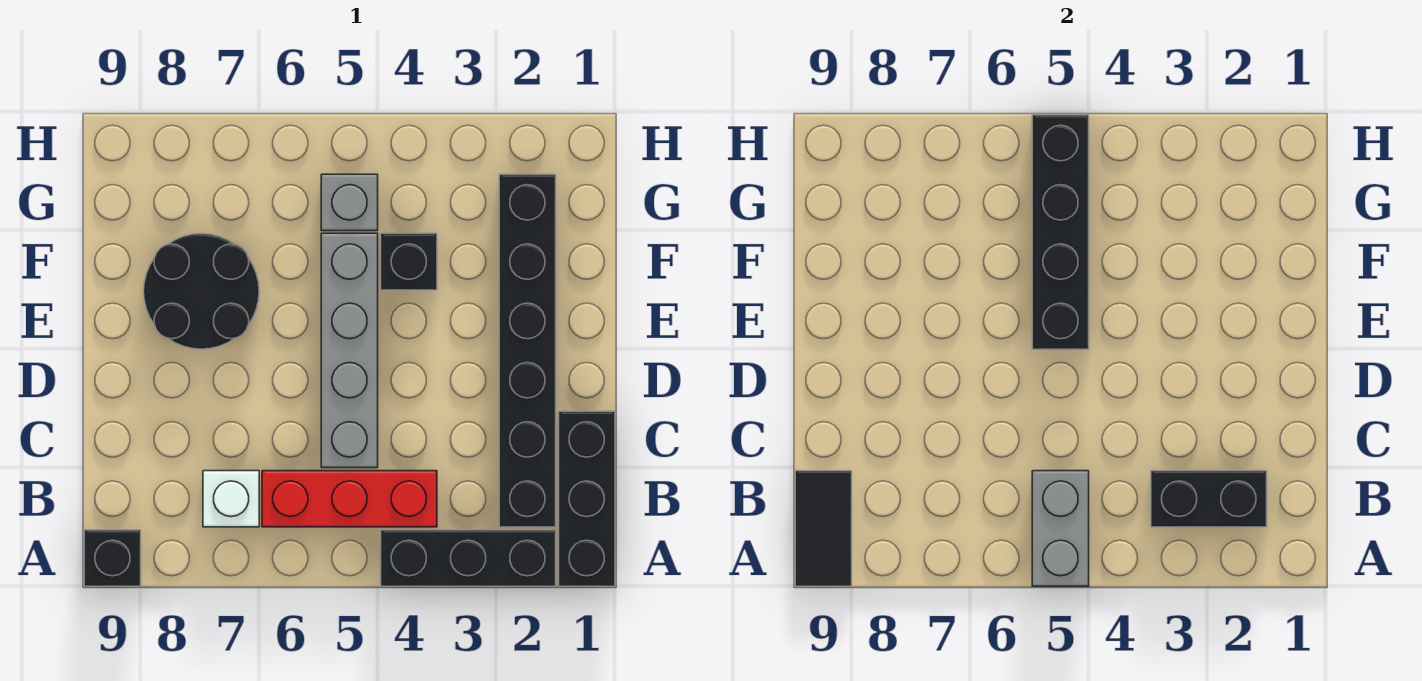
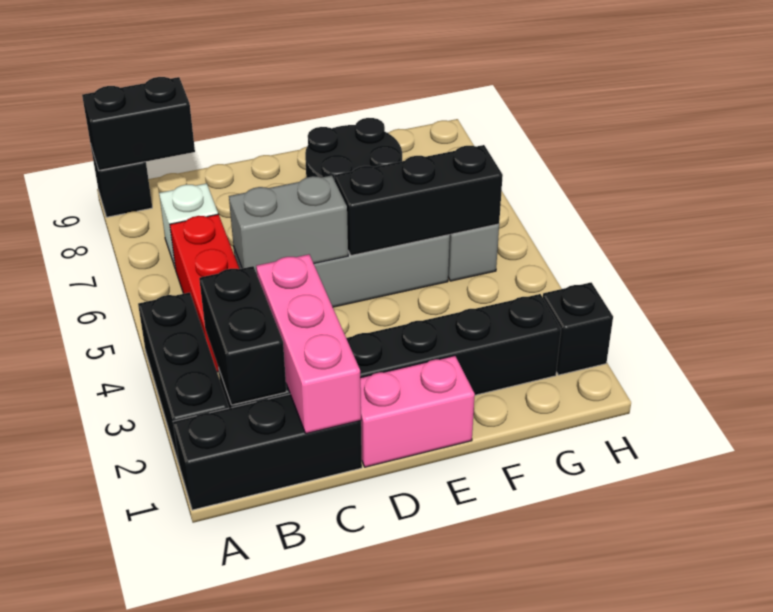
grey brick A5:B5 level 2 -> grey brick C5:D5 level 2
black tile A9:B9 level 2 -> black brick A9:B9 level 2
none -> pink brick C1:C3 level 2
none -> pink brick D1:E1 level 1
black brick E5:H5 level 2 -> black brick E5:G5 level 2
black brick F4 level 1 -> black brick H2 level 1

